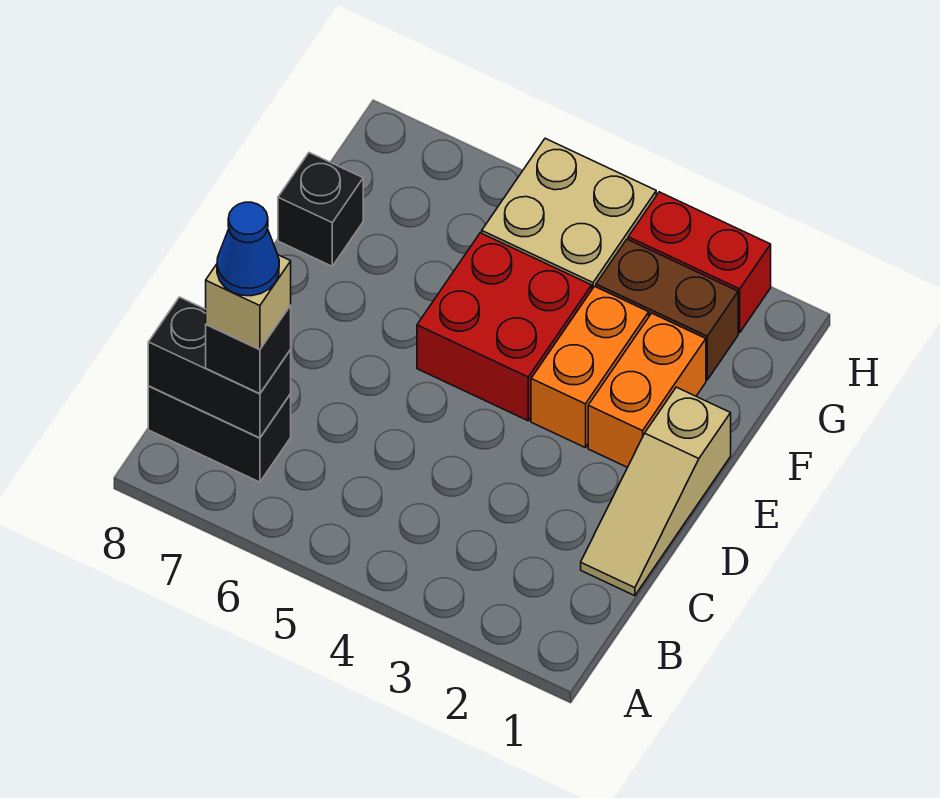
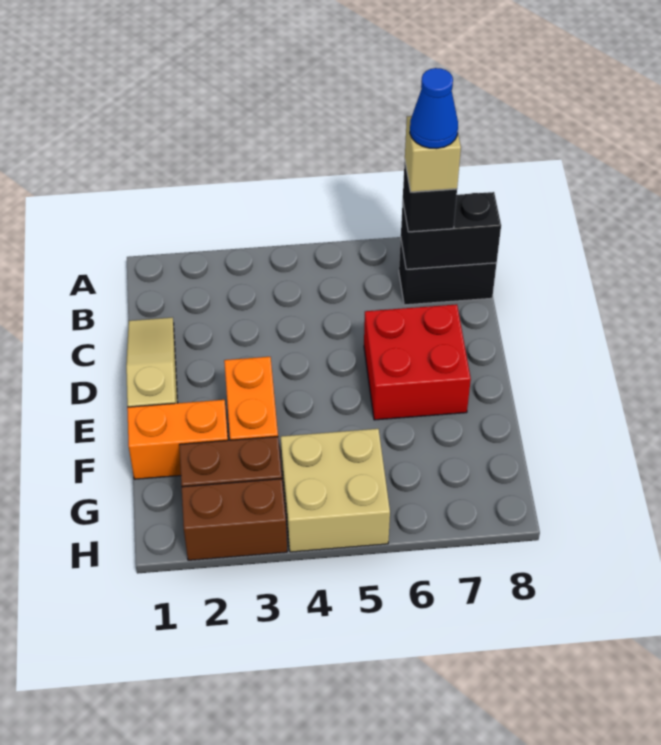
orange brick E2:F2 level 1 -> orange brick F1:F2 level 1
red brick E4:F5 level 1 -> red brick D6:E7 level 1
black brick F8 level 1 -> none
red brick H2:H3 level 1 -> brown brick H2:H3 level 1

